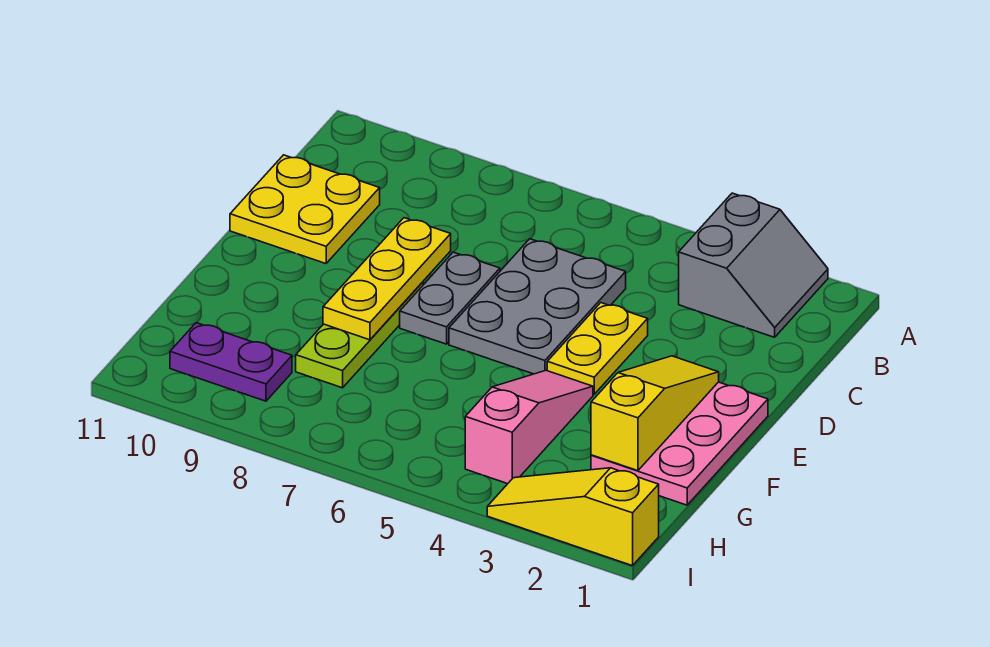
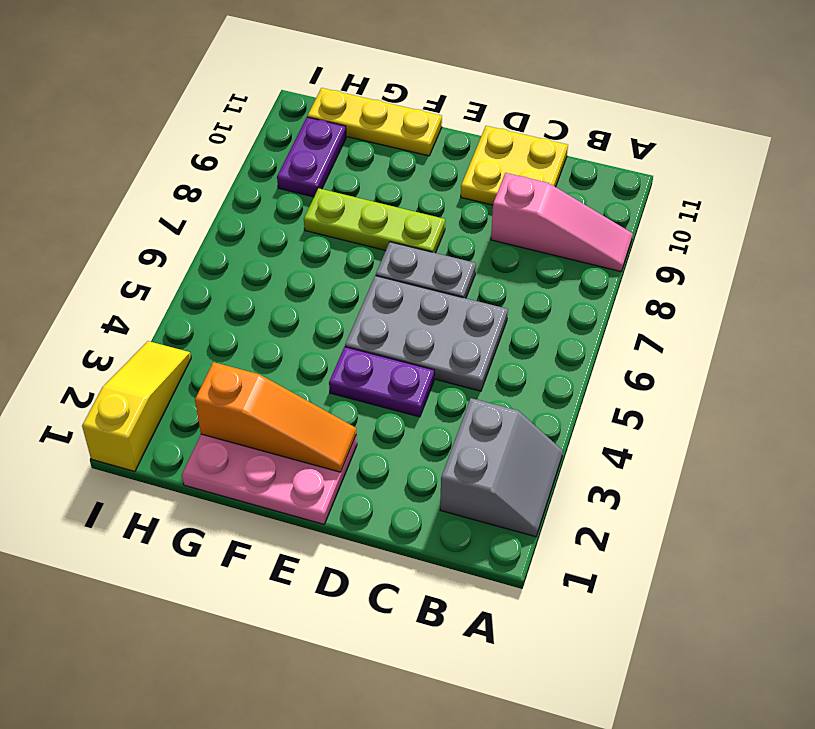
grey slope A2:B3 level 1 top 3 -> grey slope A2:B3 level 1 top B
yellow plate D4:E4 level 1 -> purple plate D4:E4 level 1
yellow plate D8:F8 level 2 -> yellow plate F11:H11 level 1
yellow slope E2:G2 level 2 top G -> orange slope E2:G2 level 2 top G
pink slope F4:H4 level 1 top H -> pink slope A9:C9 level 1 top C

